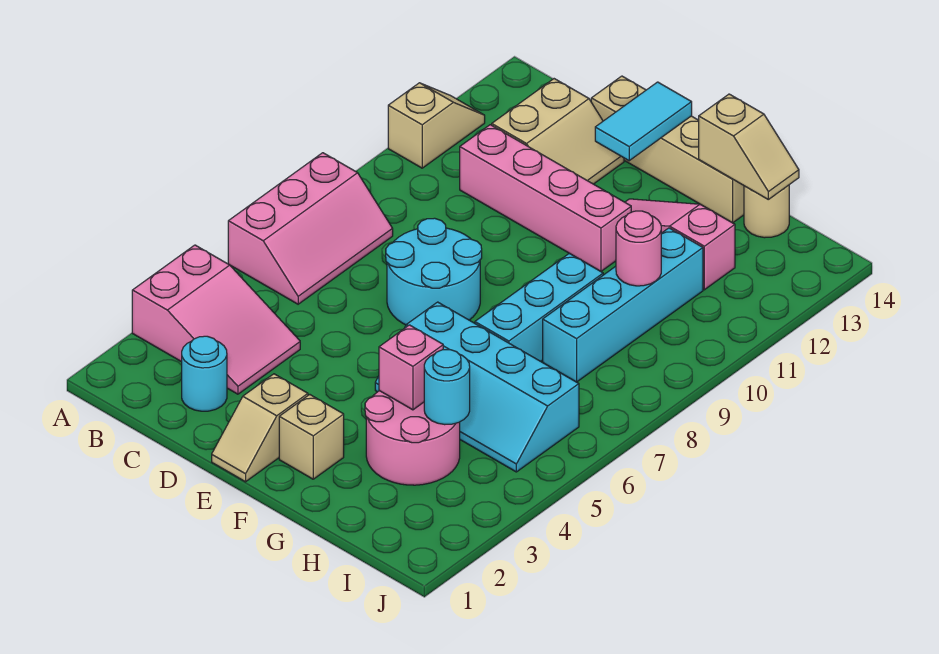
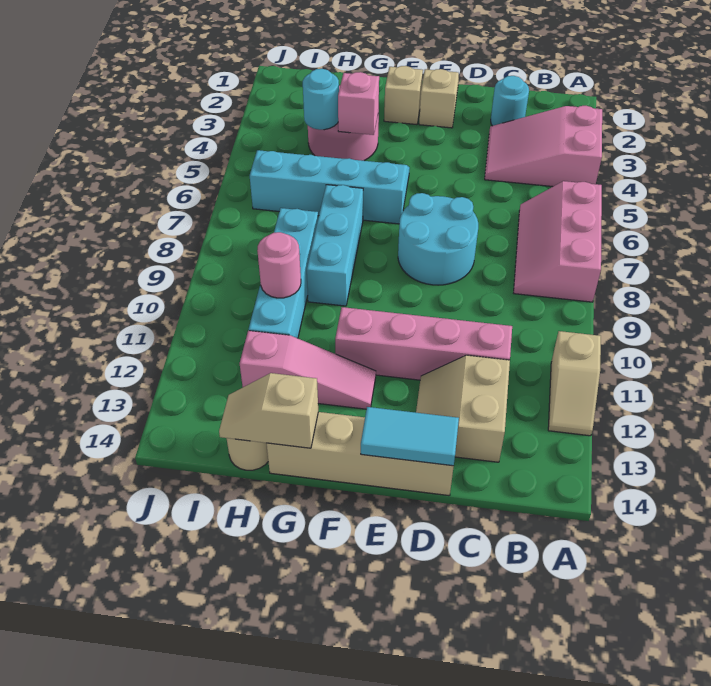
cyan tile E13:E14 level 2 -> cyan tile D14:E14 level 2

